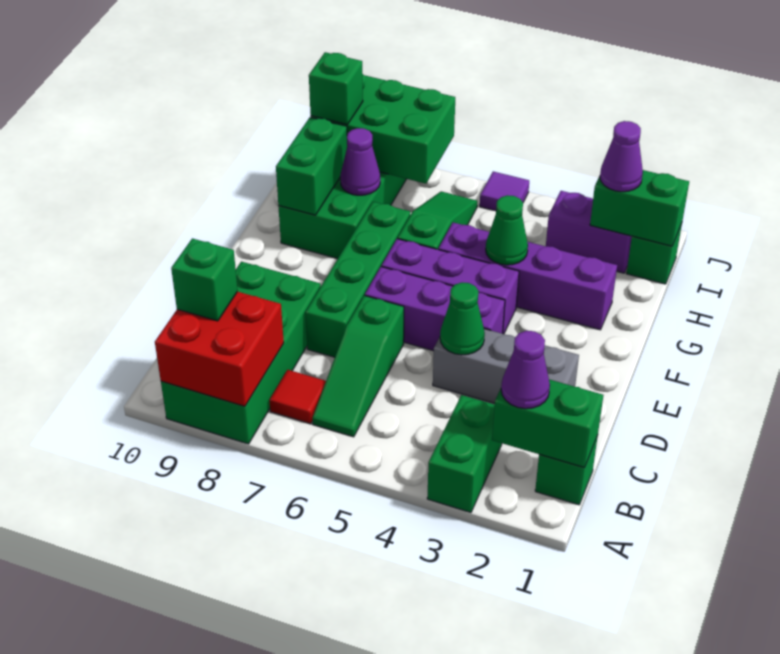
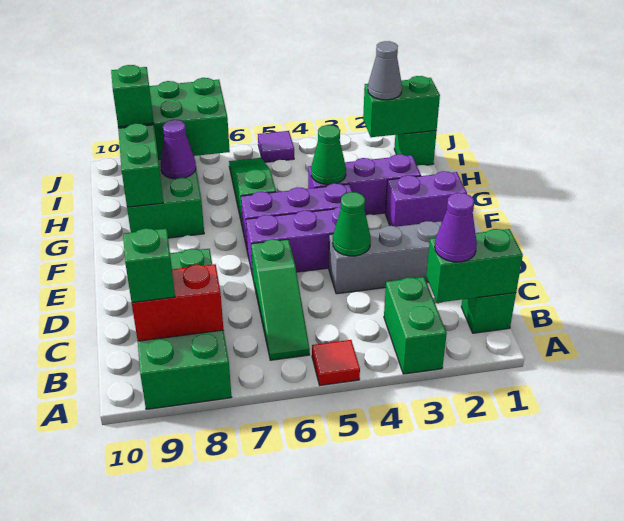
red brick A8:B9 level 2 -> red brick B8:B9 level 2
red tile B7 level 1 -> red tile A5 level 1
green brick D7:G7 level 1 -> none
purple brick G2:G5 level 1 -> purple brick G2:G4 level 1
purple brick I2:I3 level 1 -> purple brick F1:F2 level 1
purple cone I2 level 3 -> grey cone I2 level 3

